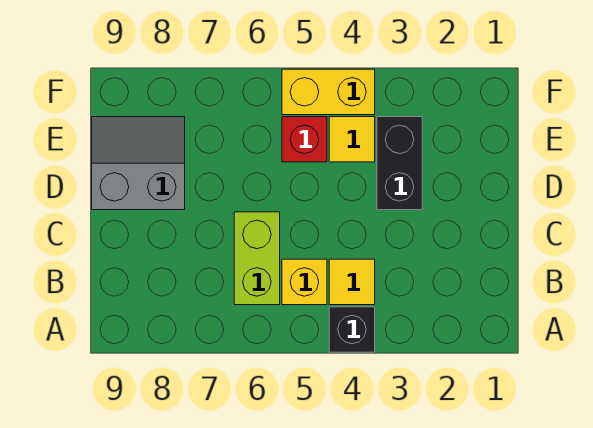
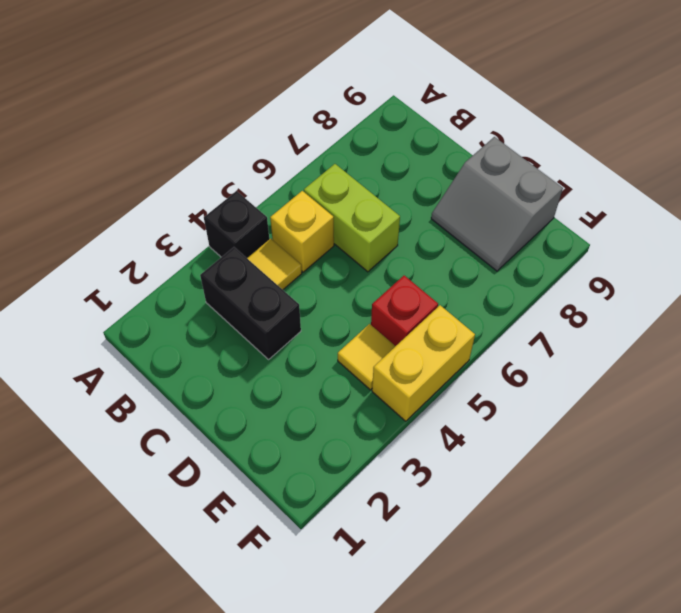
black brick D3:E3 level 1 -> black brick B3:C3 level 1
grey slope D8:E9 level 1 top D -> grey slope D8:E9 level 1 top 9

